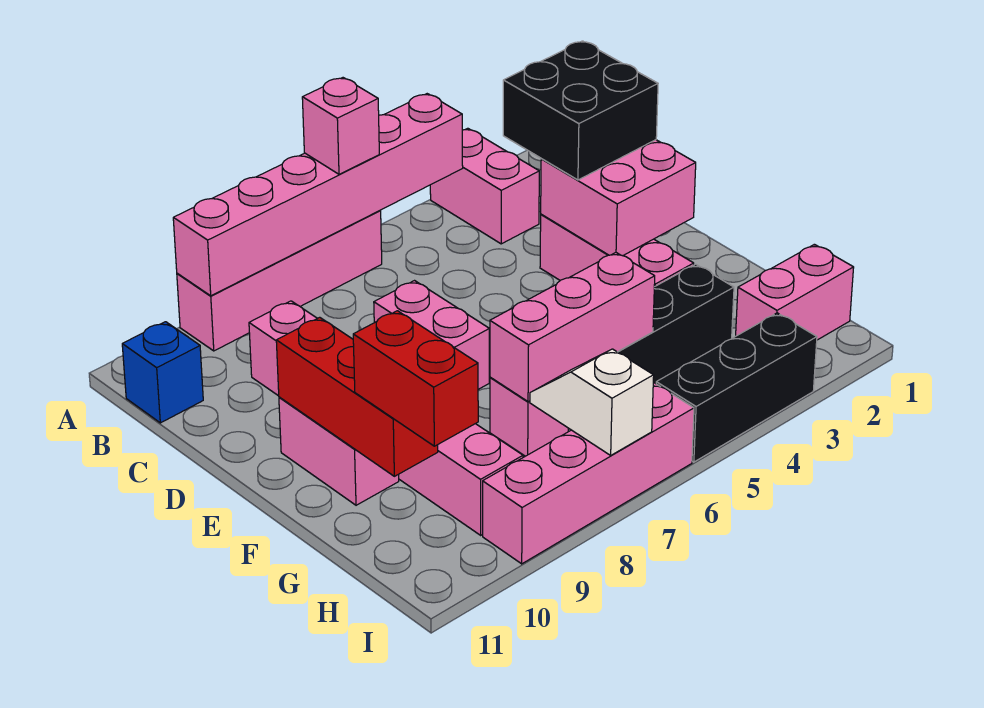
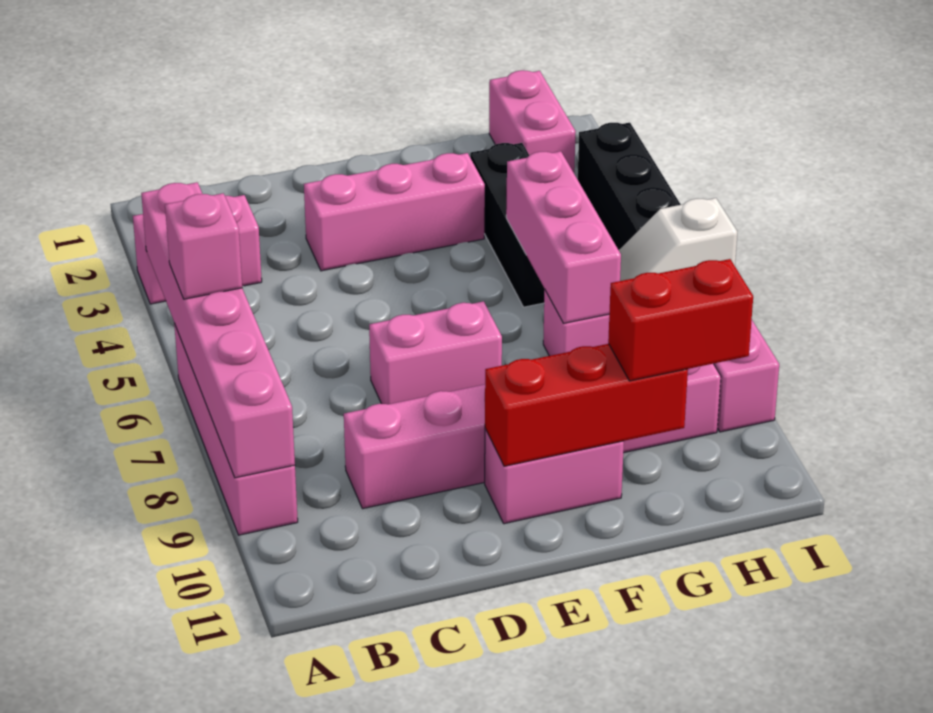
blue brick B11 level 1 -> none
black brick C2:D3 level 3 -> none
pink brick D2:E3 level 2 -> none

